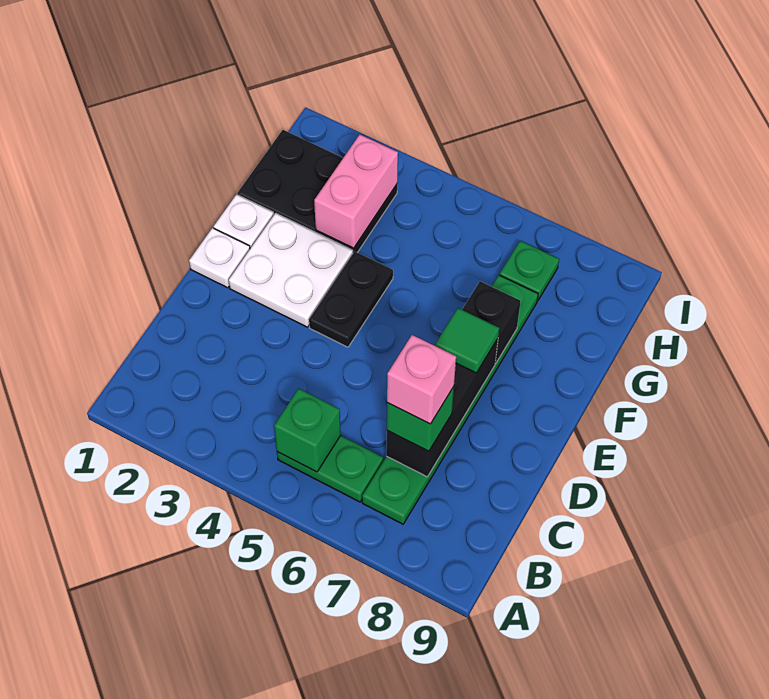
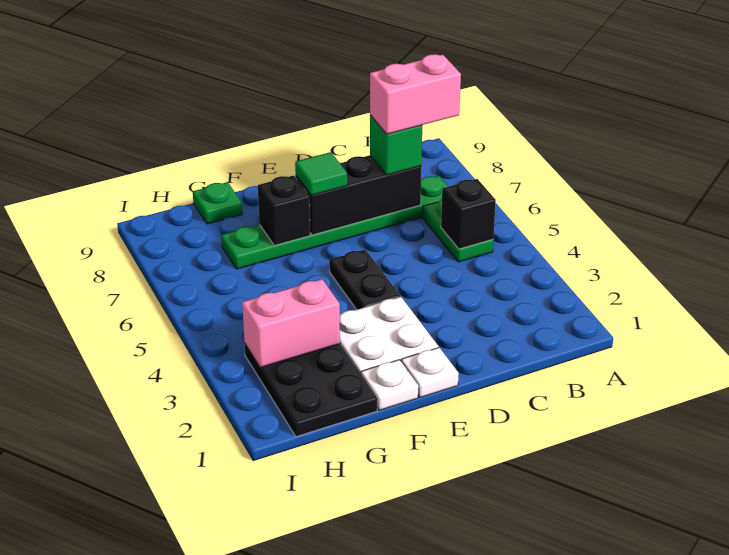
green brick B5 level 2 -> black brick B5 level 2
pink brick C7 level 4 -> pink brick B7:C7 level 4
black plate E4:F4 level 1 -> black plate E4:E5 level 1
green plate H7 level 1 -> green plate G9 level 1

